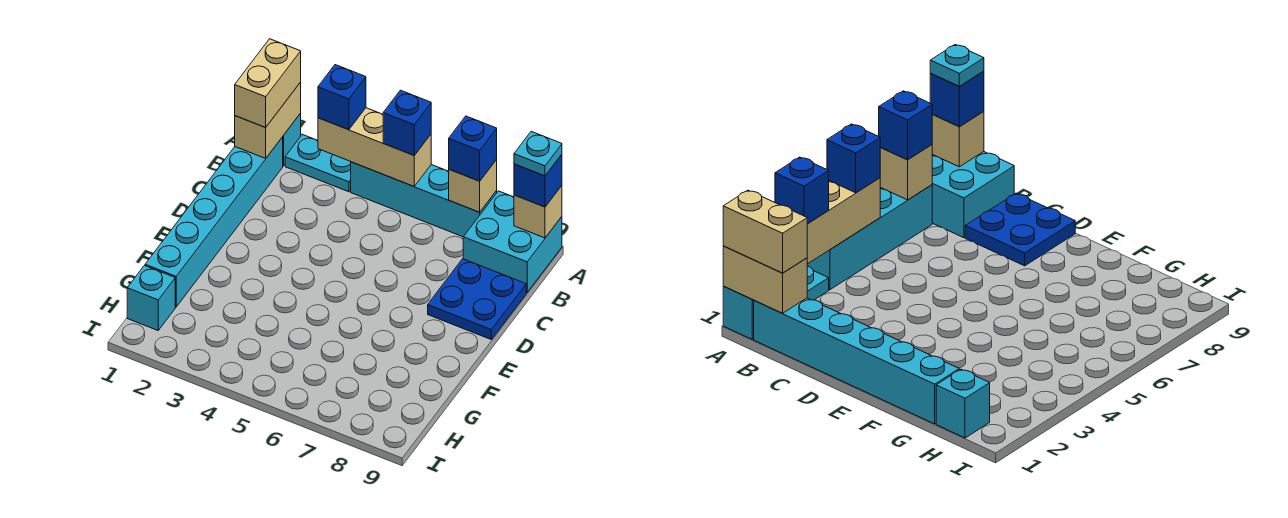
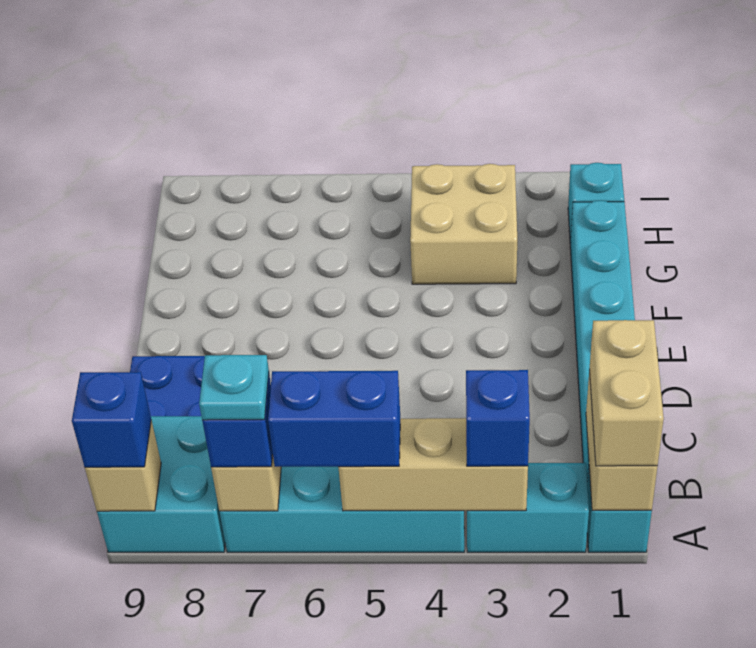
cyan plate A2:A3 level 1 -> cyan brick A2:A3 level 1
blue brick A5 level 3 -> blue brick A5:A6 level 3
cyan plate A9 level 4 -> cyan plate A7 level 4
none -> tan brick G3:H4 level 1

